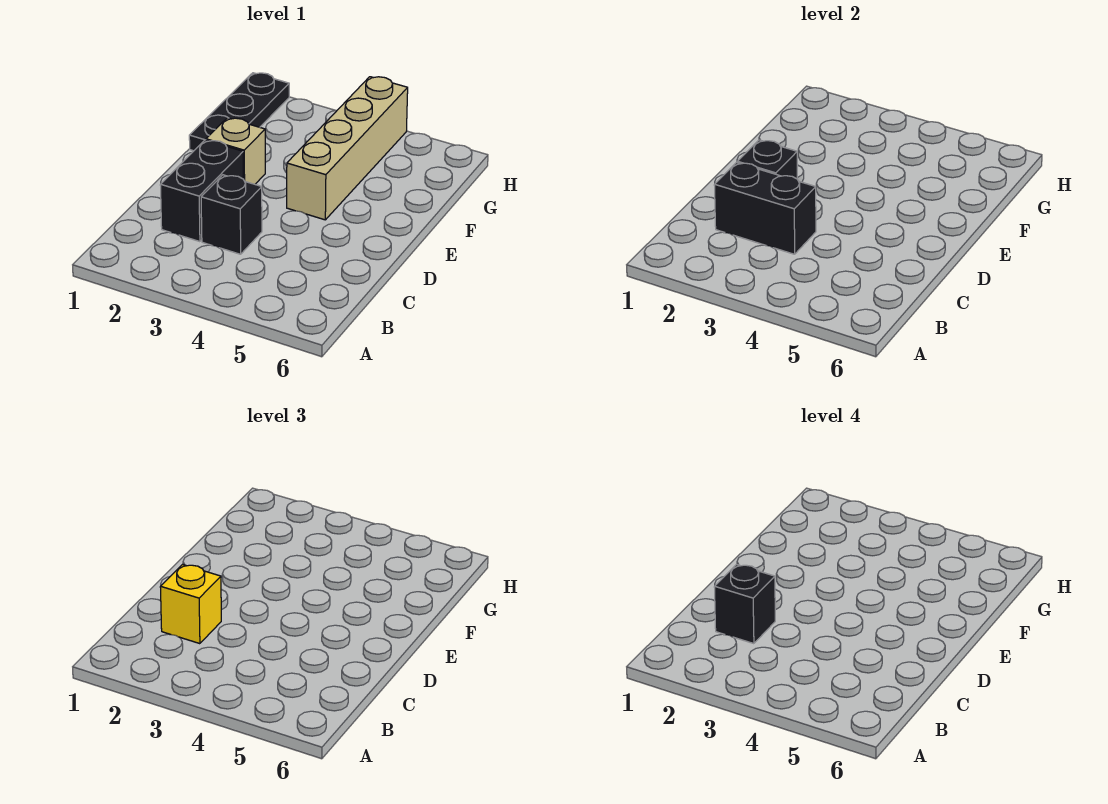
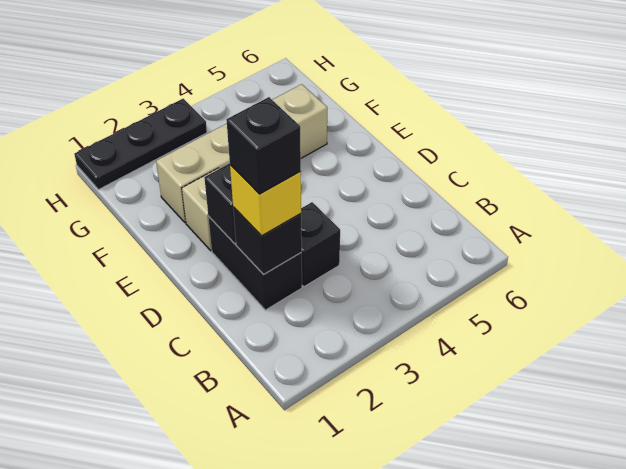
black brick C2:C3 level 2 -> black brick C2 level 2
tan brick E4:H4 level 1 -> tan brick F2:F5 level 1
black plate F1:H1 level 1 -> black plate H1:H3 level 1

